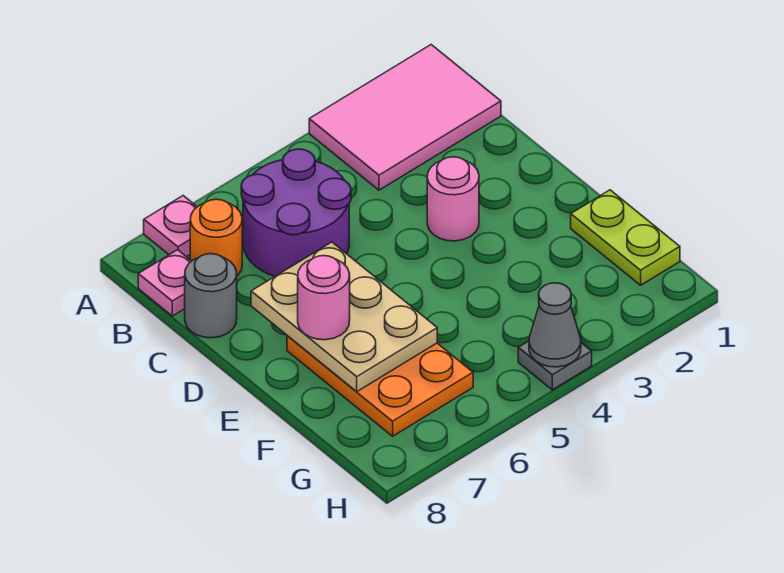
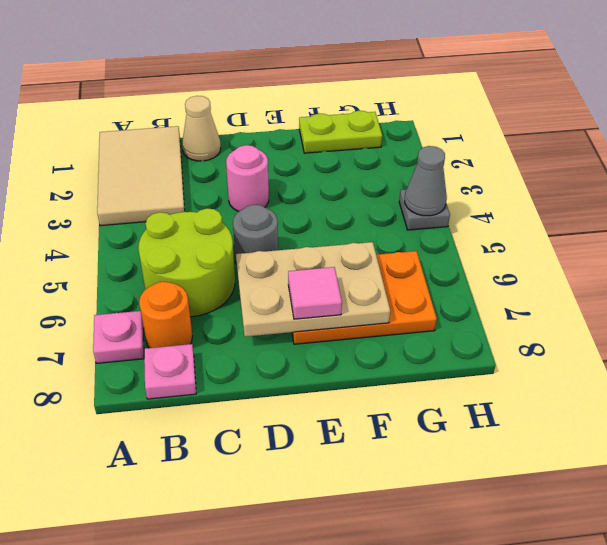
pink tile A1:B3 level 1 -> tan tile A1:B3 level 1
purple round brick B5:C6 level 1 -> lime round brick B5:C6 level 1
none -> tan cone C1 level 1
grey round brick C8 level 1 -> grey round brick D5 level 1
pink round brick E7 level 3 -> pink tile E7 level 3

